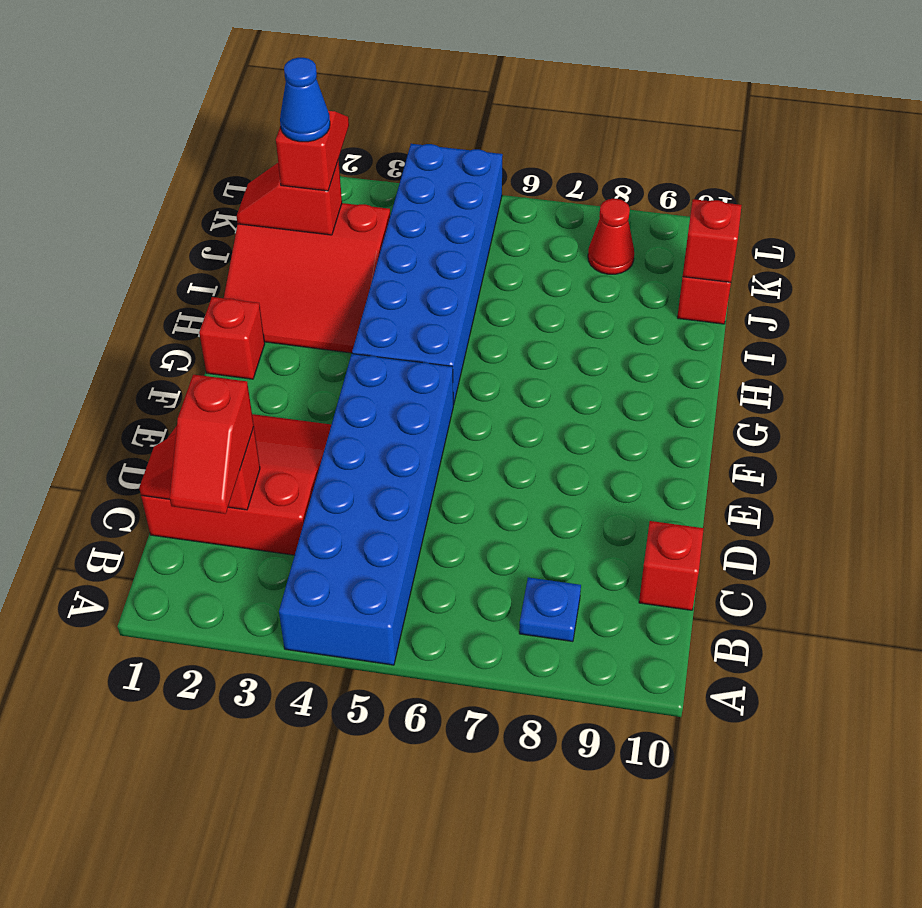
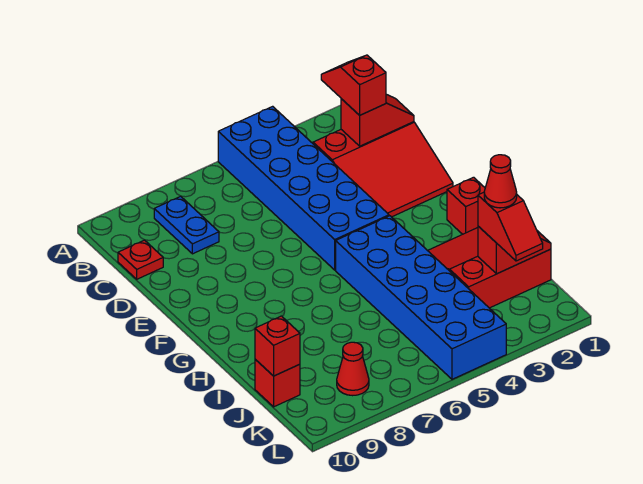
blue plate B8 level 1 -> blue plate B8:C8 level 1
red brick C10 level 1 -> red plate C10 level 1
blue cone J2 level 4 -> red cone J2 level 4

